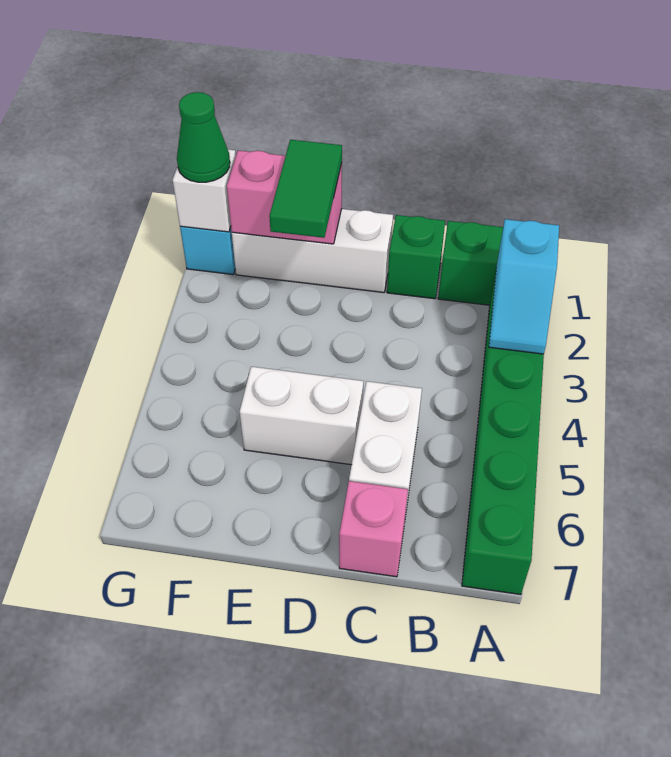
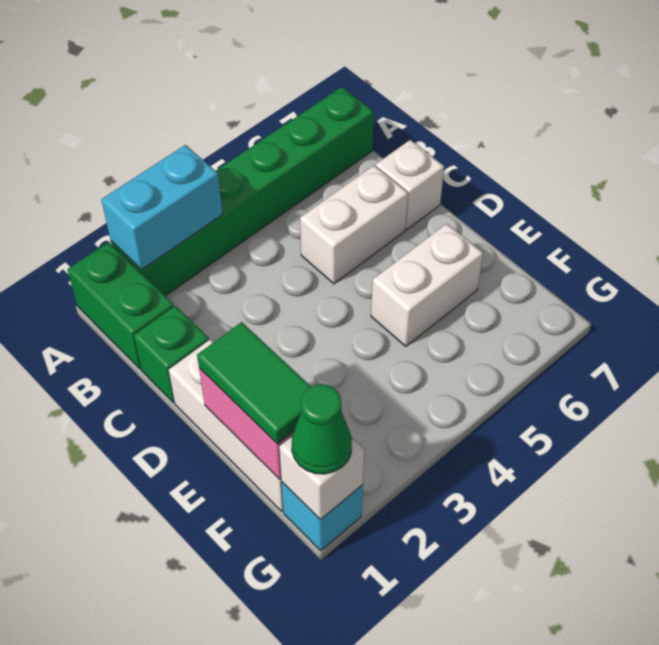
cyan slope A2:A3 level 2 top 2 -> cyan brick A2:A3 level 2
pink brick C7 level 1 -> white brick C7 level 1
white brick D5:E5 level 1 -> white brick E5:E6 level 1
green tile E1:E2 level 3 -> green tile E1:F1 level 3

